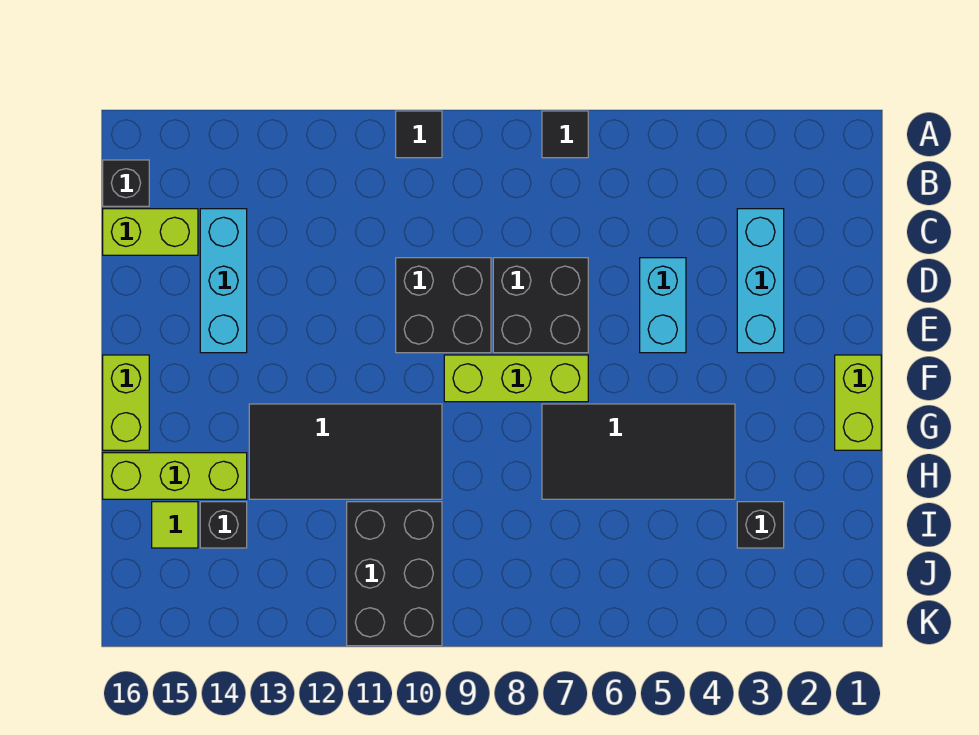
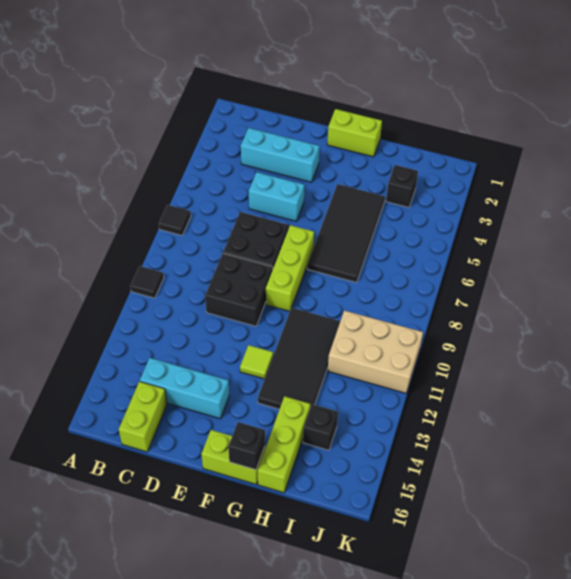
black brick B16 level 1 -> black brick G16 level 2
black brick I10:K11 level 1 -> tan brick I10:K11 level 1
lime tile I15 level 1 -> lime tile F12 level 1

